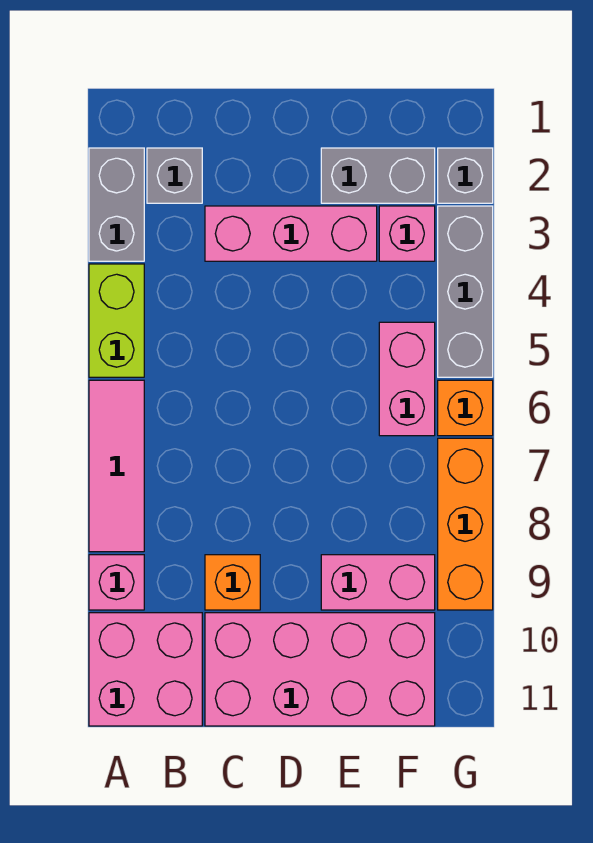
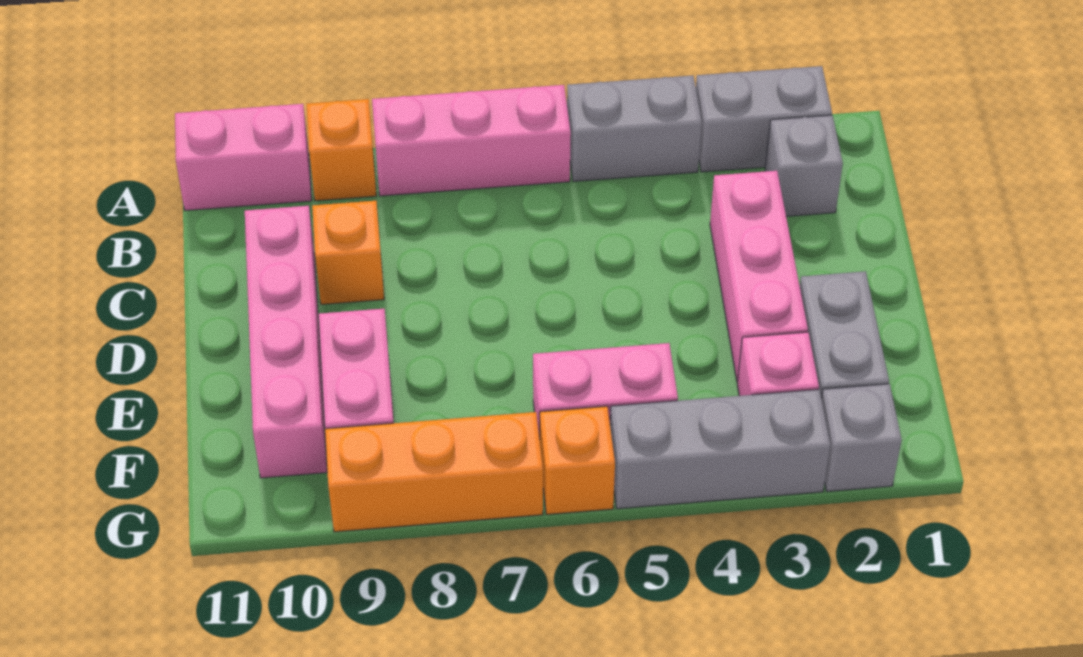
lime brick A4:A5 level 1 -> grey brick A4:A5 level 1
pink tile A6:A8 level 1 -> pink brick A6:A8 level 1
pink brick A9 level 1 -> orange brick A9 level 1
pink brick A10:B11 level 1 -> pink brick A10:A11 level 1
pink brick C10:F11 level 1 -> pink brick C10:F10 level 1

